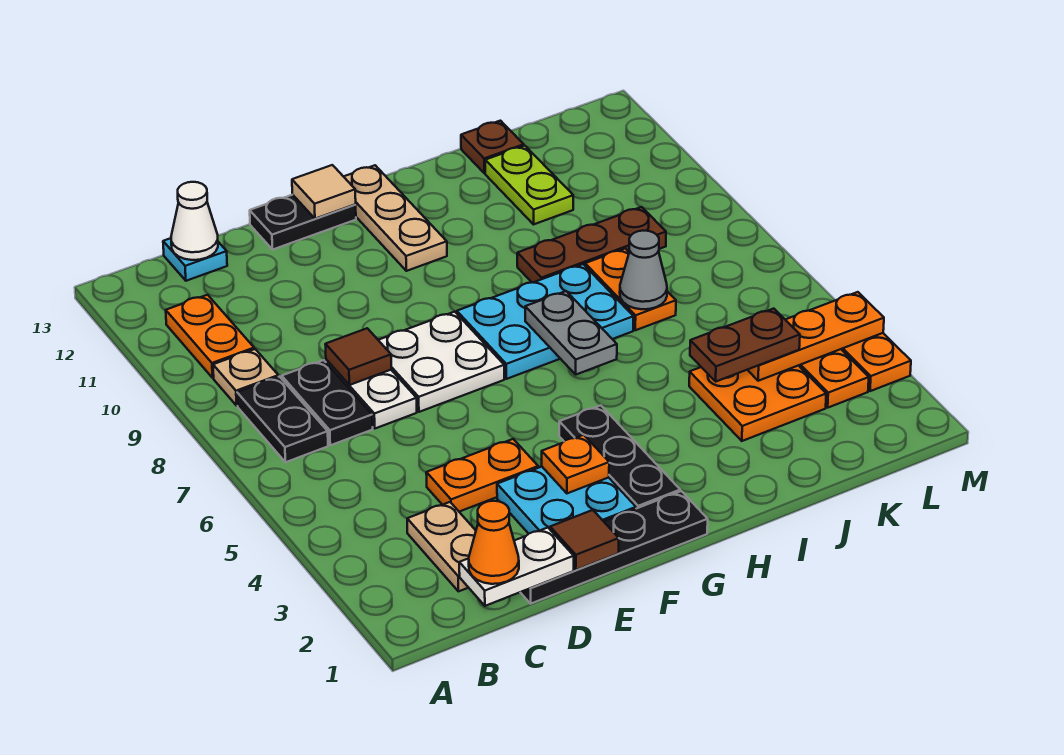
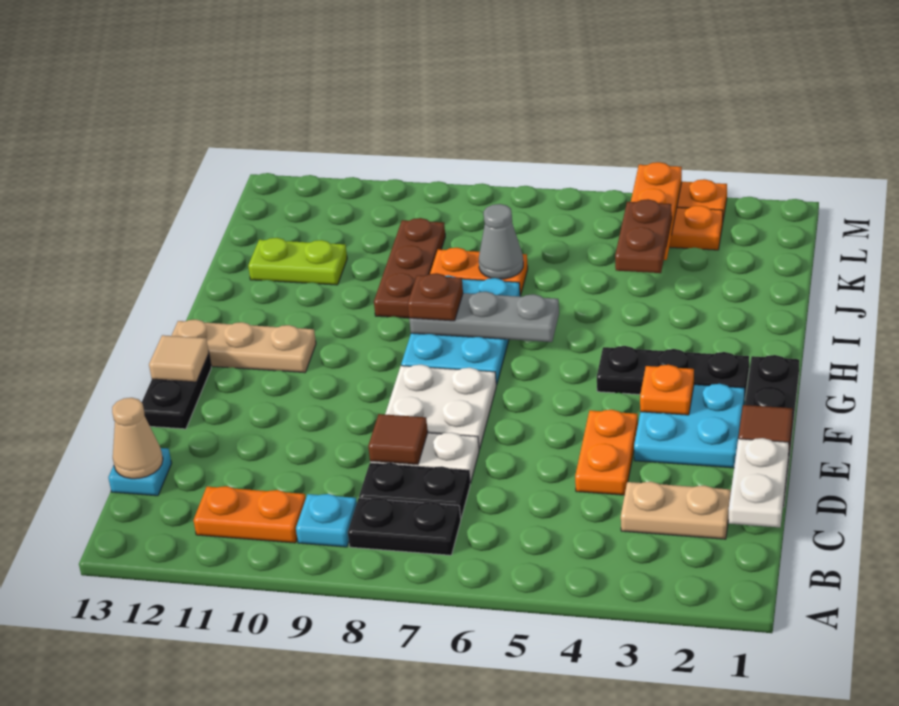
tan plate B9 level 1 -> cyan plate B9 level 1
orange cone C1 level 3 -> none
white cone C13 level 2 -> tan cone C13 level 2
grey plate H6:H7 level 2 -> grey plate H6:H8 level 2
orange plate J3:K4 level 1 -> none
brown plate J13 level 1 -> brown plate H8 level 3

